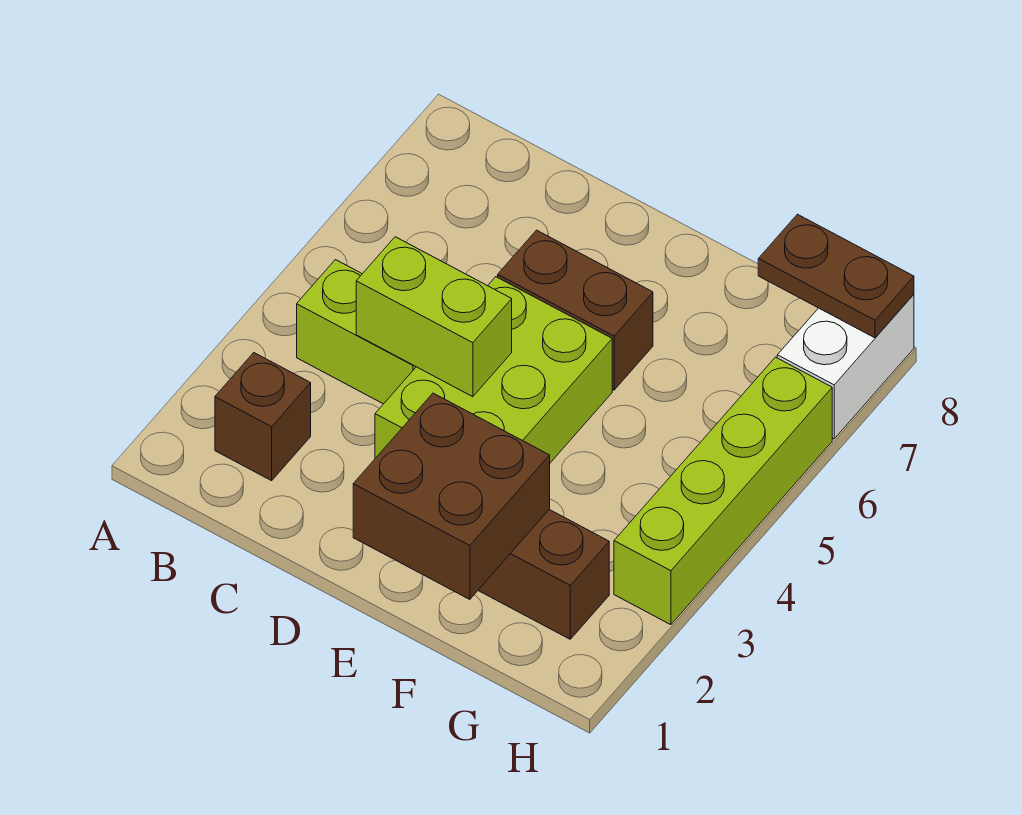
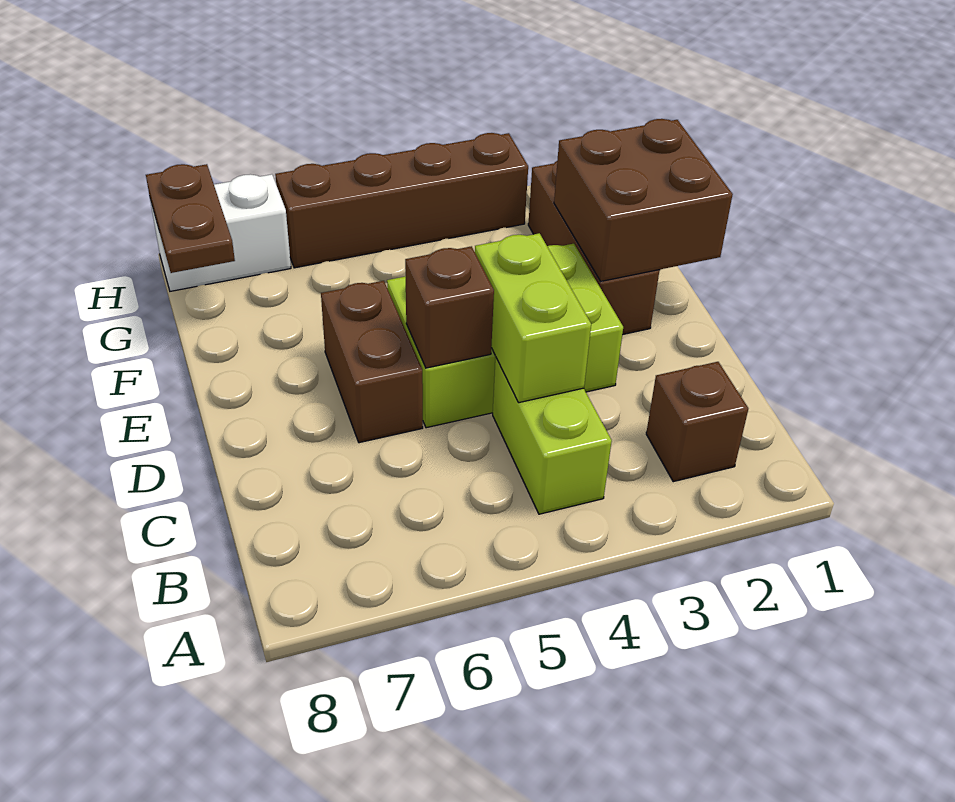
none -> brown brick D5 level 2
lime brick H3:H6 level 1 -> brown brick H3:H6 level 1

